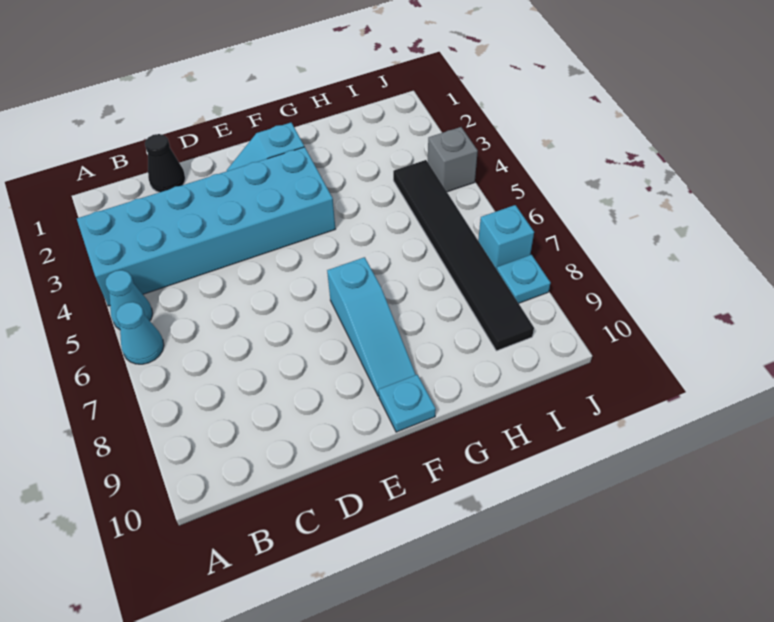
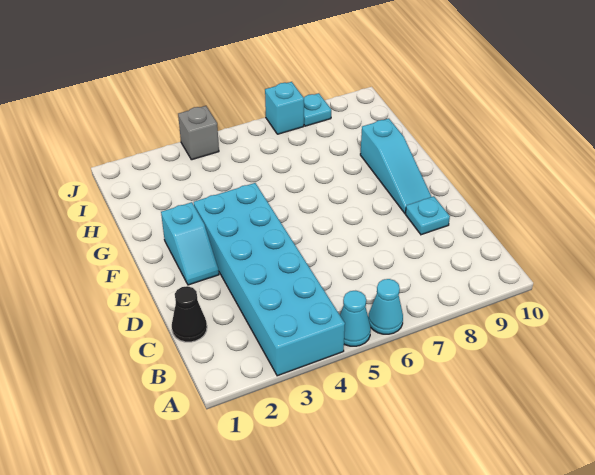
cyan slope F7:F9 level 1 top 7 -> cyan slope E9:G9 level 1 top G
cyan plate F10 level 1 -> cyan plate D9 level 1
black tile I4:I9 level 1 -> none

